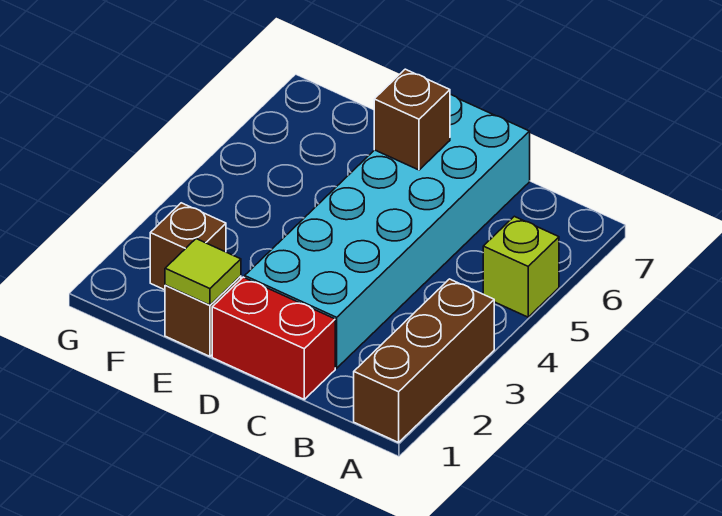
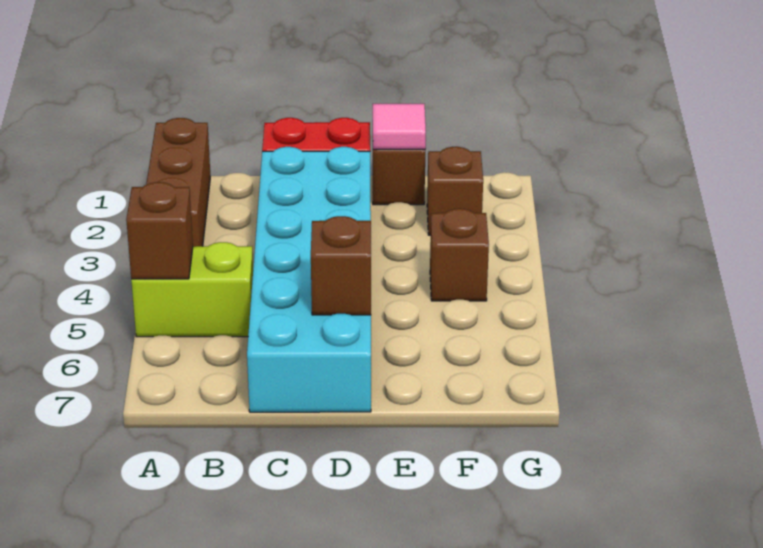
lime brick A5 level 1 -> lime brick A5:B5 level 1
none -> brown brick A5 level 2
lime tile E1 level 2 -> pink tile E1 level 2
none -> brown brick F4 level 1

